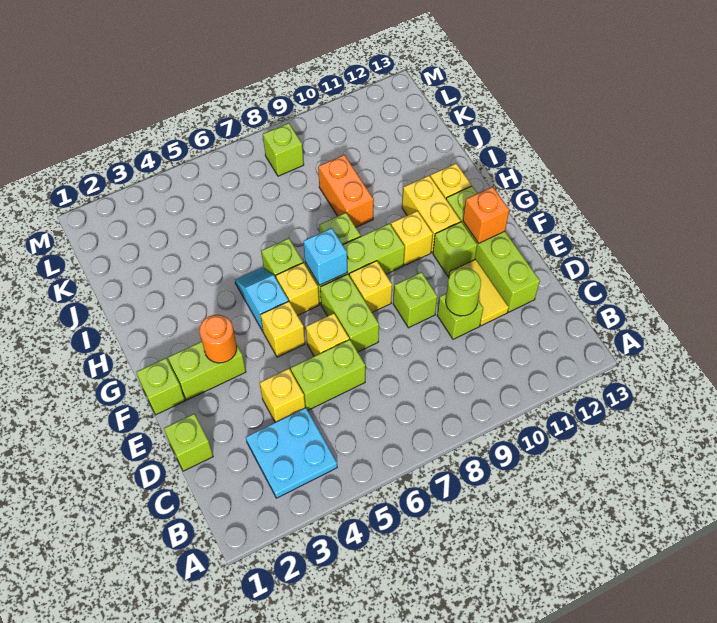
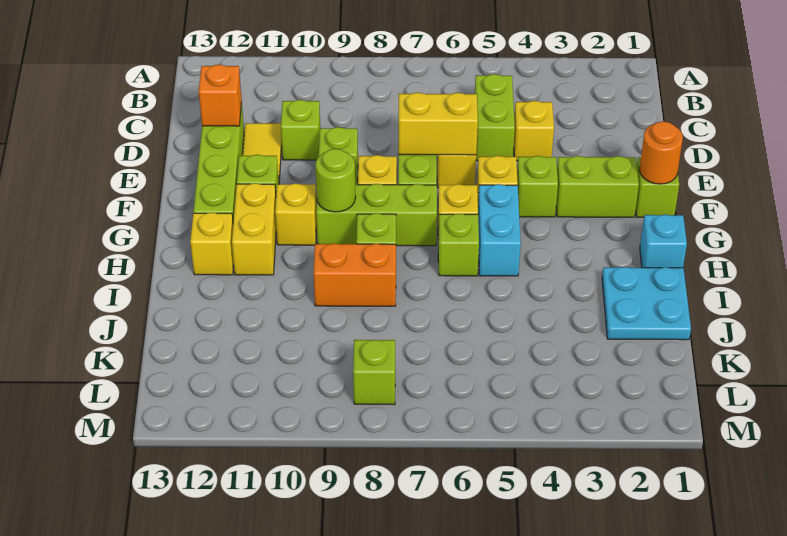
cyan plate B3:C4 level 1 -> cyan plate I1:J2 level 1
lime brick D1 level 1 -> lime brick F4 level 1
lime brick D5:D6 level 1 -> lime brick C5:D5 level 1
lime round brick D10 level 2 -> lime round brick G9 level 2
none -> yellow brick E6:E7 level 2
orange round brick F3 level 2 -> orange round brick F1 level 2
orange brick F12 level 2 -> orange brick D12 level 2
cyan slope G5:H5 level 1 top G -> cyan brick G5:H5 level 1
cyan brick G7 level 2 -> cyan brick H1 level 1
orange brick I9:J9 level 1 -> orange brick I8:I9 level 1

